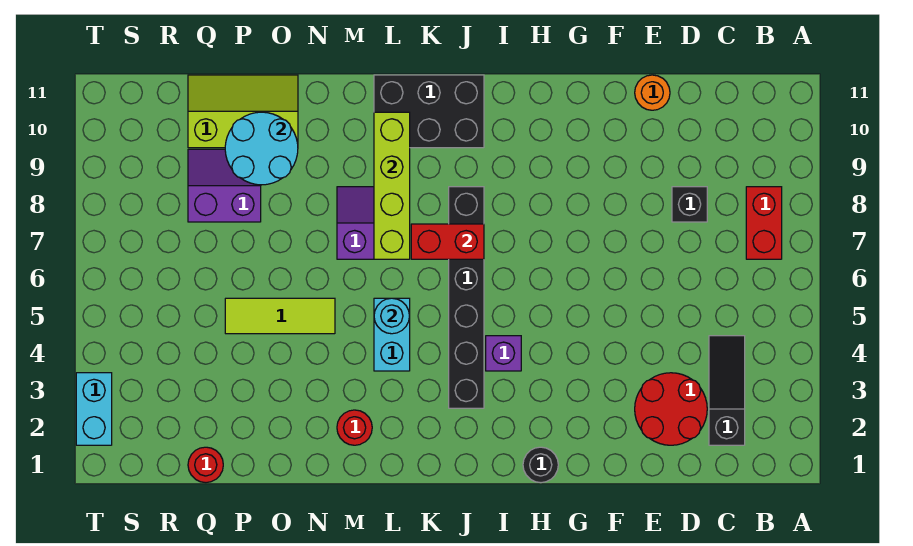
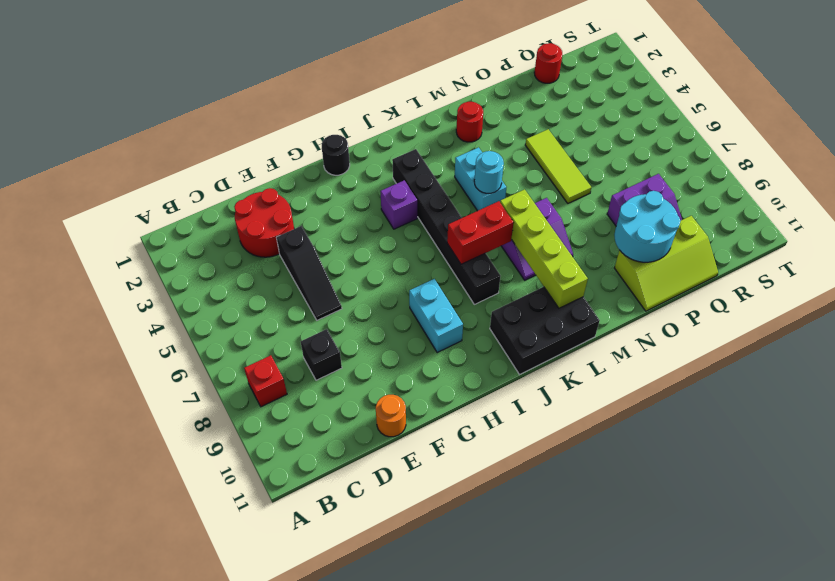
red brick B7:B8 level 1 -> red brick B8 level 1
black slope C2:C4 level 1 top 2 -> black slope E4:E6 level 1 top 4
lime tile N5:P5 level 1 -> lime tile O4:O6 level 1
cyan brick T2:T3 level 1 -> cyan brick H8:H9 level 1

